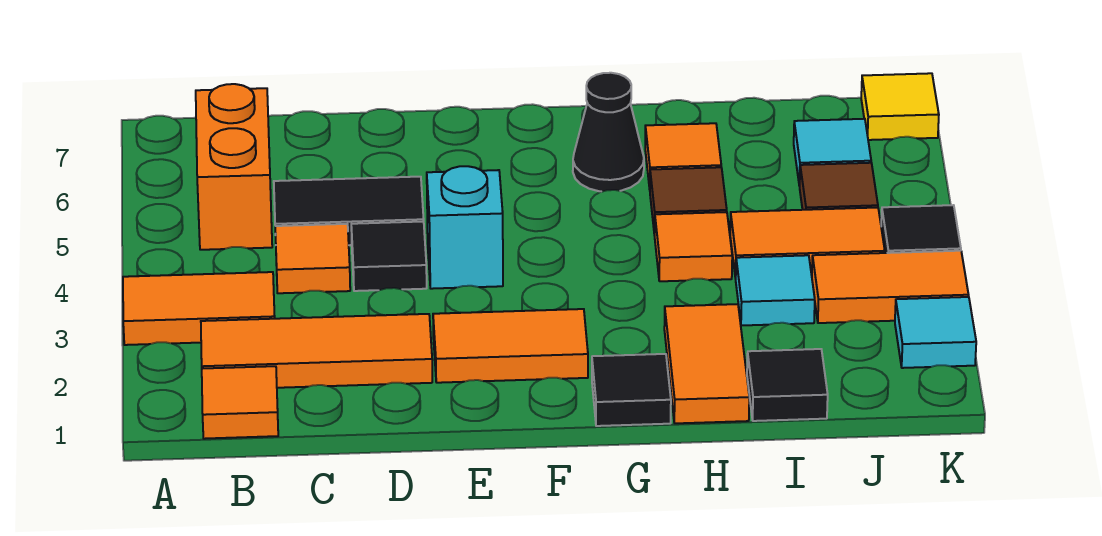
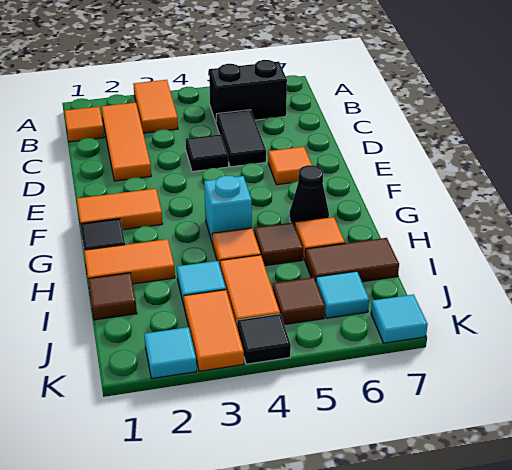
orange brick B5:B6 level 1 -> black brick B5:B6 level 1
orange tile C4 level 1 -> orange tile E6 level 1
orange tile E2:F2 level 1 -> orange tile F1:F2 level 1
cyan brick E4 level 1 -> cyan brick G4 level 1
black tile I1 level 1 -> brown tile I1 level 1
none -> brown tile I6:I7 level 1
yellow tile K7 level 1 -> cyan tile K7 level 1

